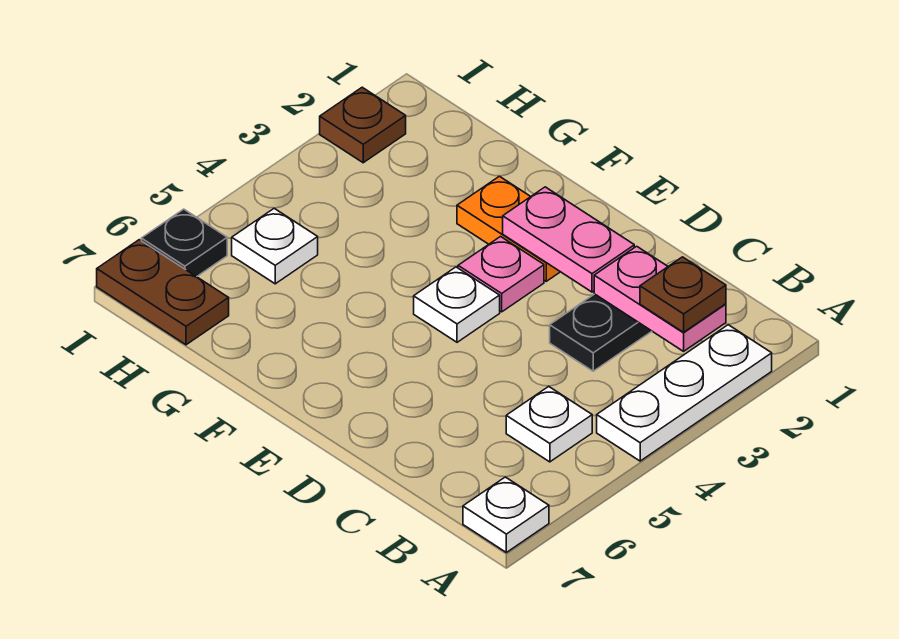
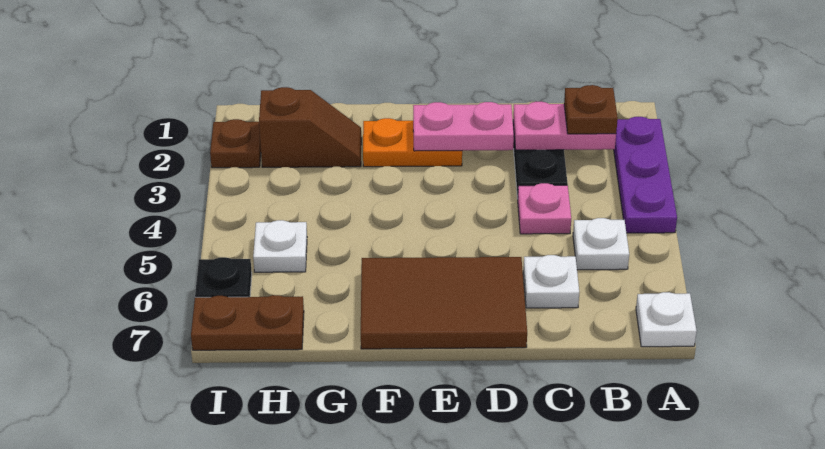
white plate A2:A4 level 1 -> purple plate A2:A4 level 1
none -> brown tile D6:F7 level 1
pink plate E3 level 1 -> pink plate C4 level 1
white plate E4 level 1 -> white plate C6 level 1
none -> brown slope G2:H2 level 1 top H

